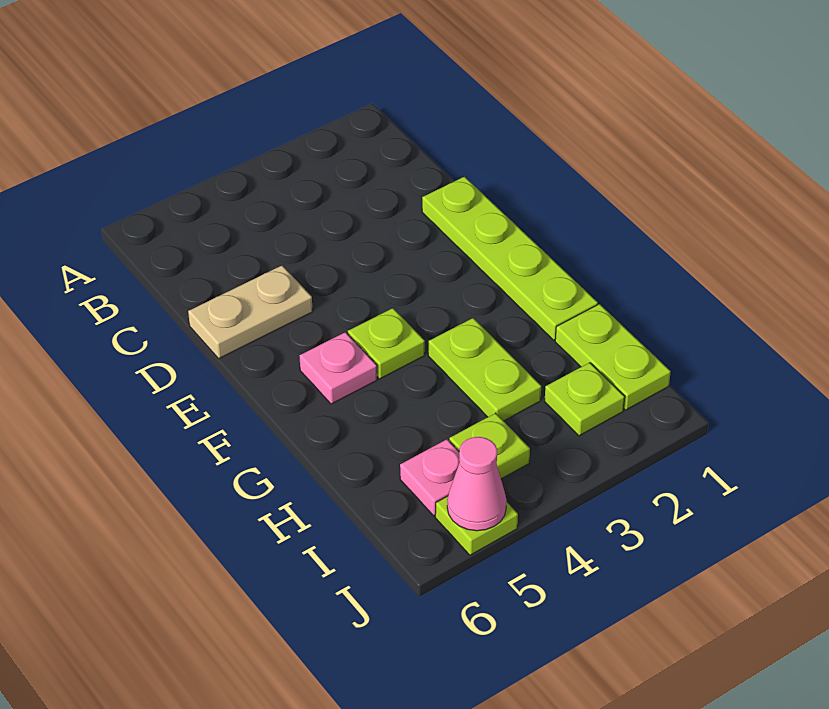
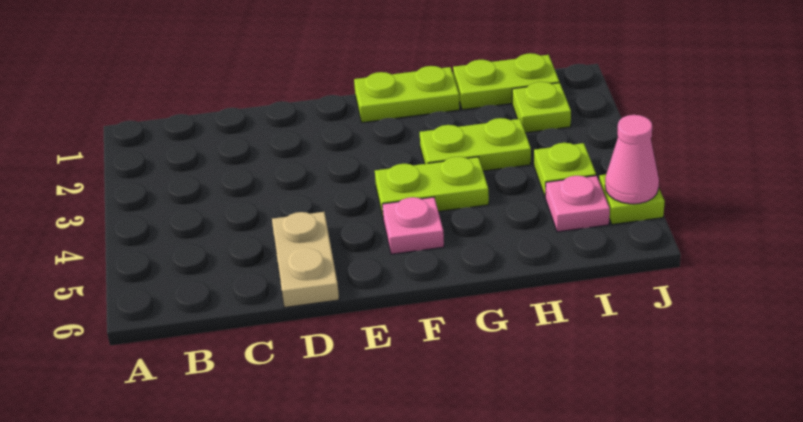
lime plate D1:G1 level 1 -> lime plate F1:G1 level 1
lime plate F4 level 1 -> lime plate F4:G4 level 1

